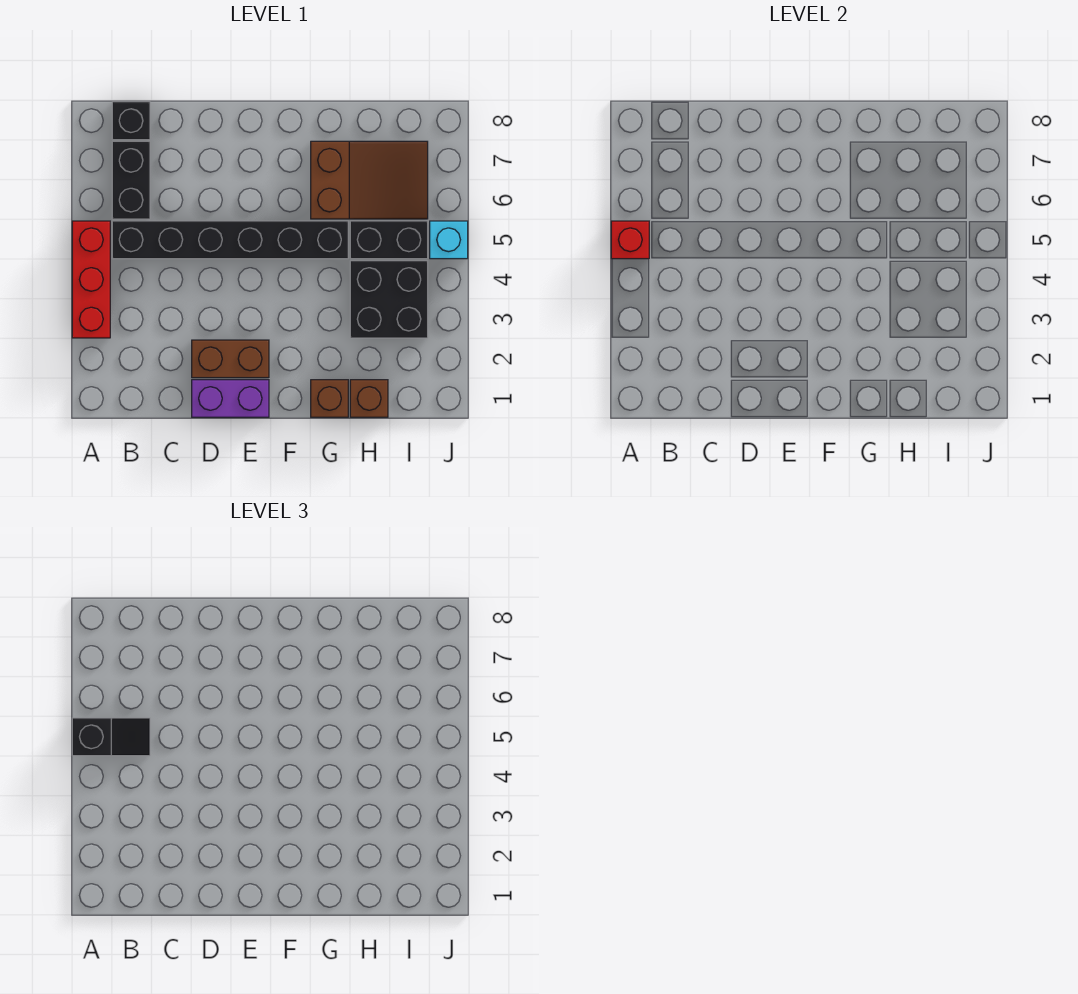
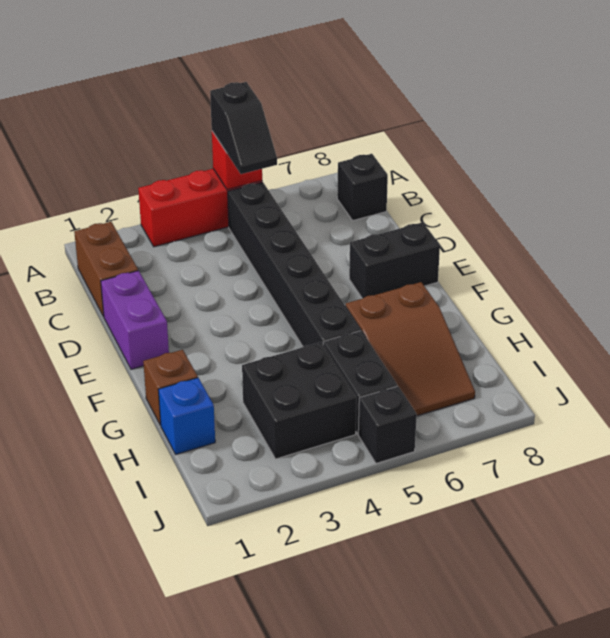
black brick B6:B7 level 1 -> black brick E7:E8 level 1
brown brick D2:E2 level 1 -> brown brick B1:C1 level 1
brown brick H1 level 1 -> blue brick H1 level 1
cyan brick J5 level 1 -> black brick J5 level 1

